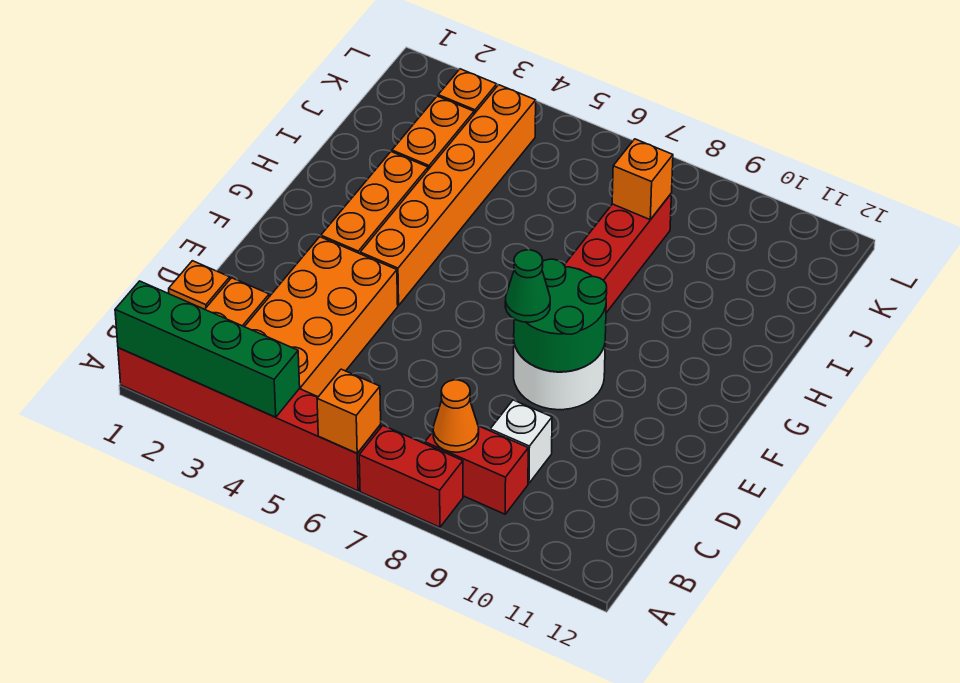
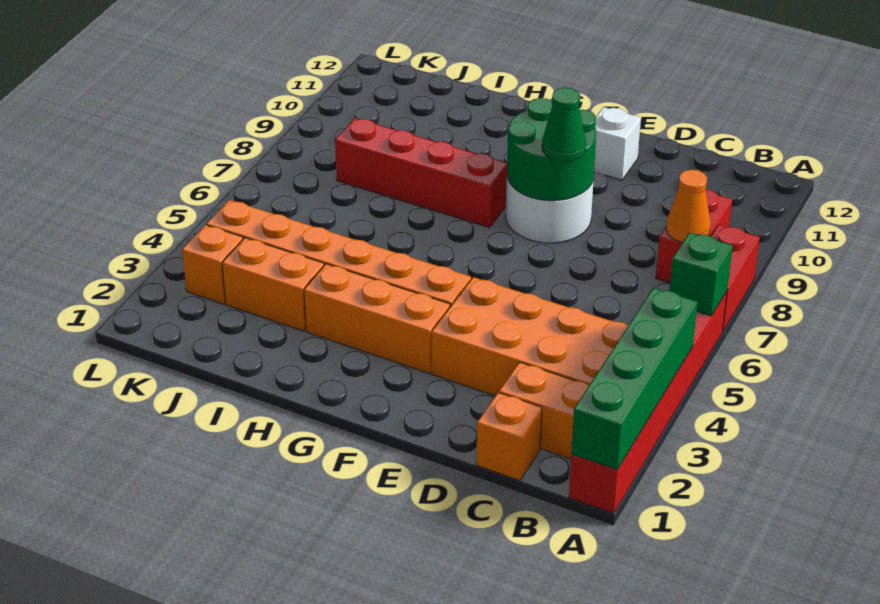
orange brick A6 level 2 -> green brick A6 level 2
white brick C9 level 1 -> white brick E11 level 1
orange brick J8 level 2 -> none

